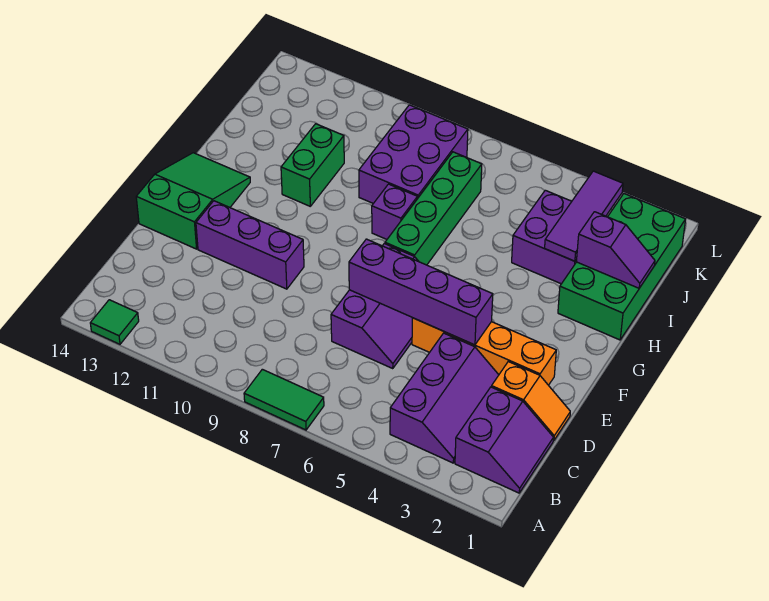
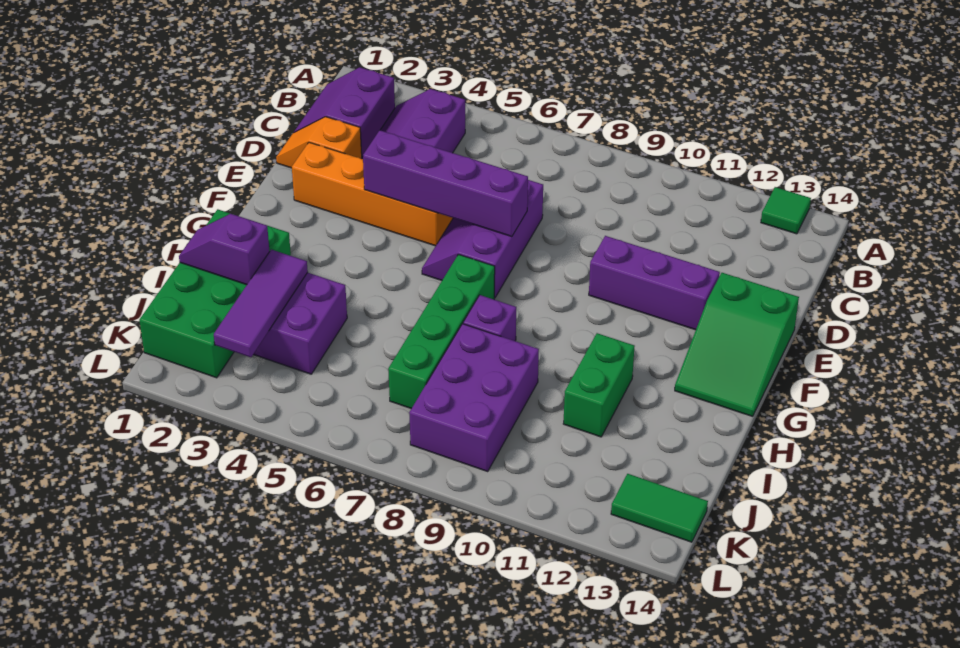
green tile A7:A8 level 1 -> green tile K13:K14 level 1

